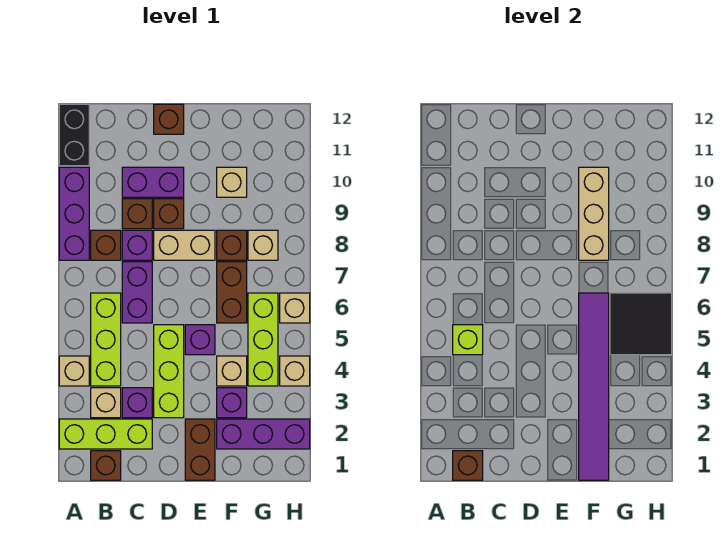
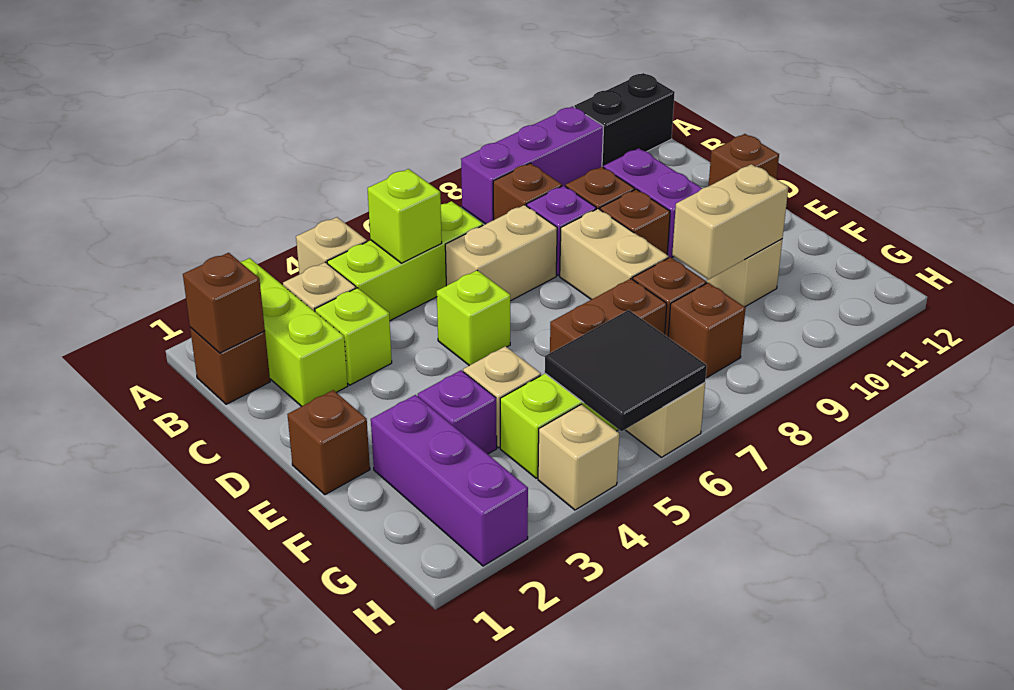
purple brick C3 level 1 -> lime brick C3 level 1
purple brick C6:C7 level 1 -> tan brick C6:C7 level 1
lime brick D3:D5 level 1 -> lime brick D5 level 1
brown brick E1:E2 level 1 -> brown brick E1 level 1
purple brick E5 level 1 -> none
purple tile F1:F6 level 2 -> none
tan brick F8:F10 level 2 -> tan brick F9:F10 level 2
tan brick G8 level 1 -> brown brick G8 level 1

